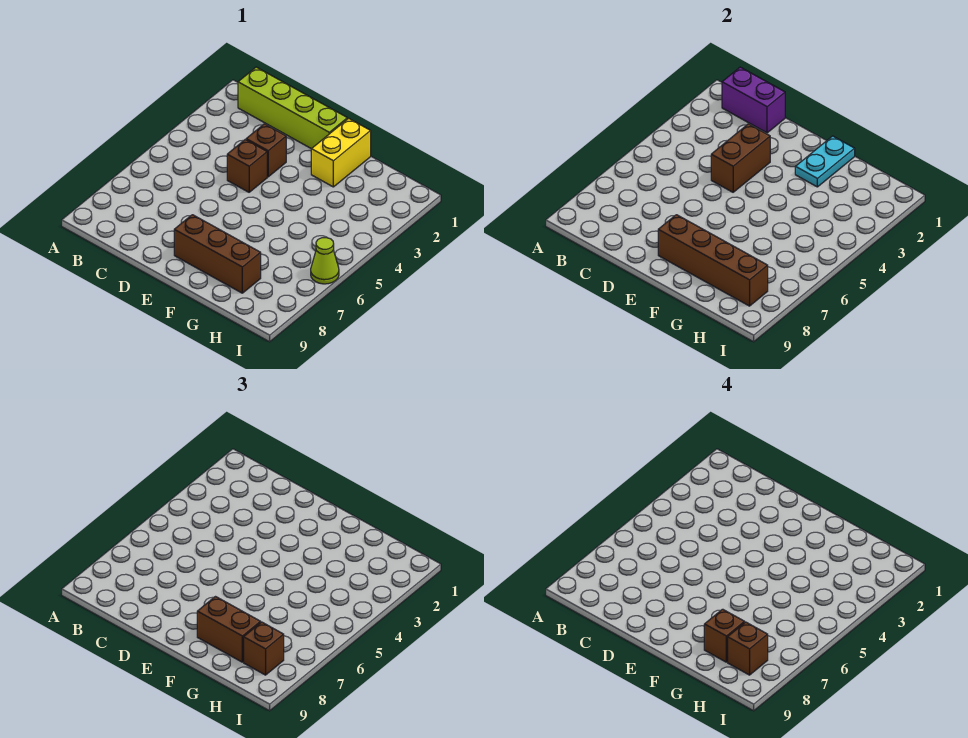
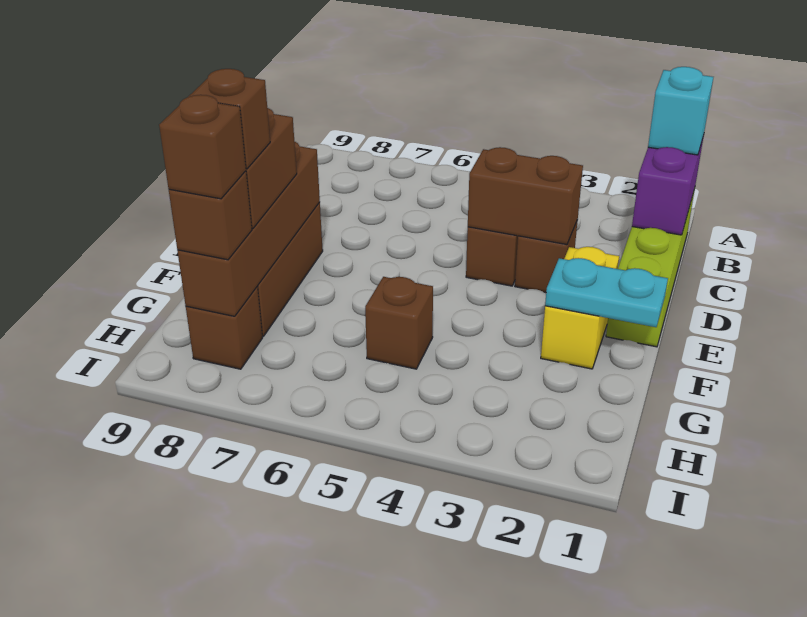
none -> cyan brick B1 level 3
yellow brick F1:F2 level 1 -> yellow brick E2:F2 level 1
none -> brown brick G5 level 1
none -> brown brick H8 level 1
lime cone I6 level 1 -> none

